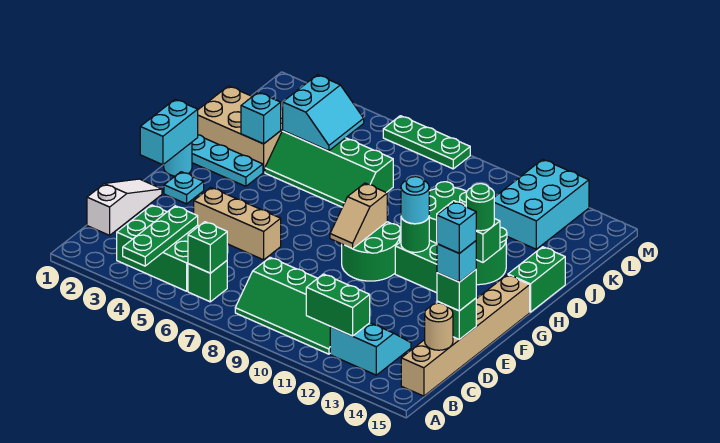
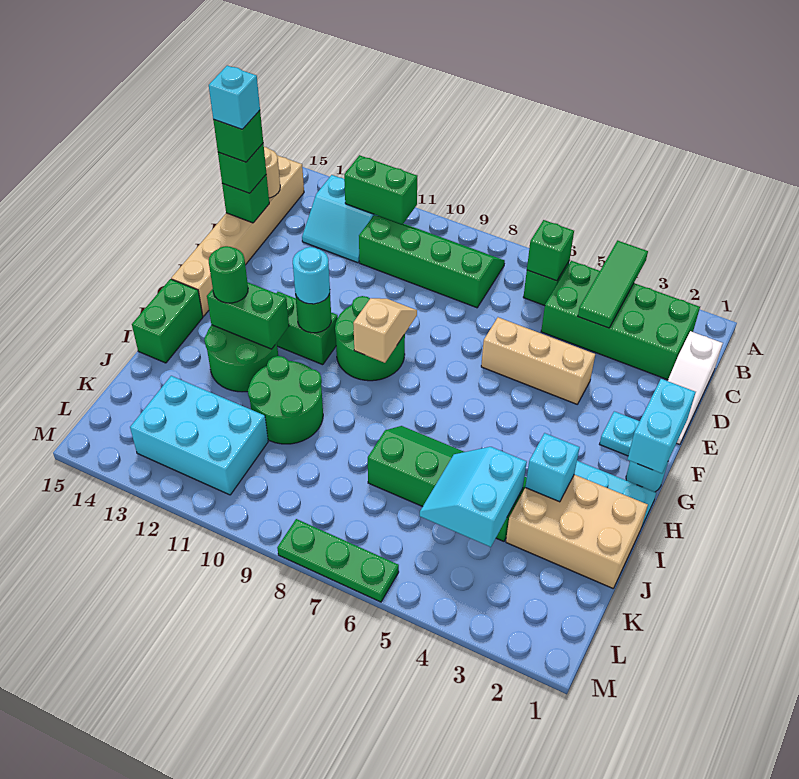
green plate A4:C4 level 2 -> green tile A4:C4 level 2
green brick B3:C5 level 1 -> green brick B2:C5 level 1
cyan brick D15 level 4 -> green brick D15 level 4
cyan brick K12:M13 level 1 -> cyan brick K11:L13 level 1

